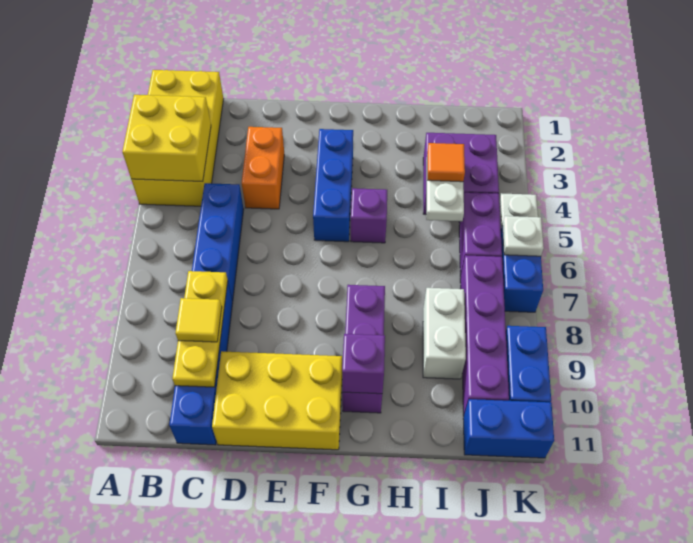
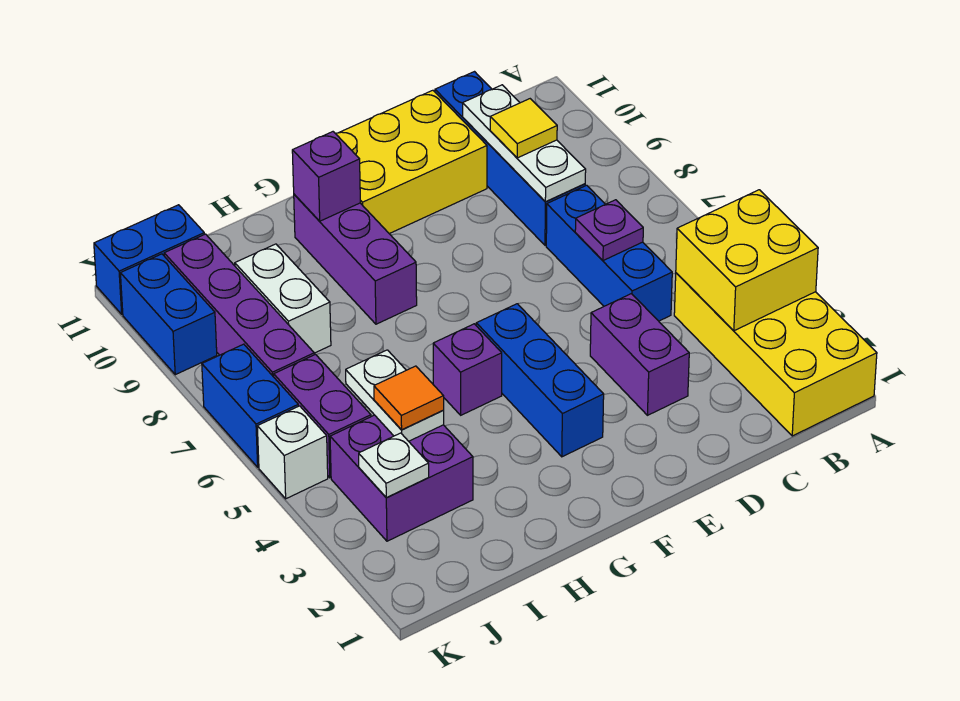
none -> purple plate C6 level 2
yellow plate C8:C10 level 2 -> white plate C8:C10 level 2
orange brick D3:D4 level 1 -> purple brick D3:D4 level 1
white plate K6 level 2 -> white plate J3 level 2

